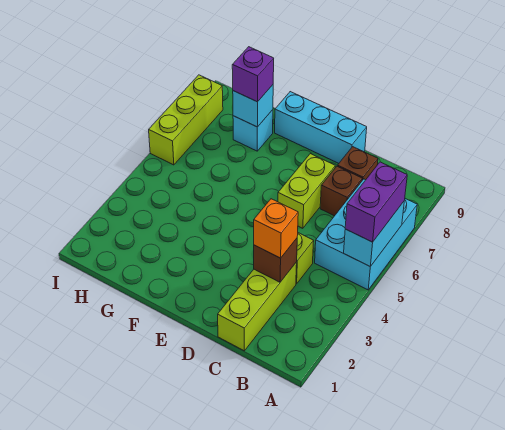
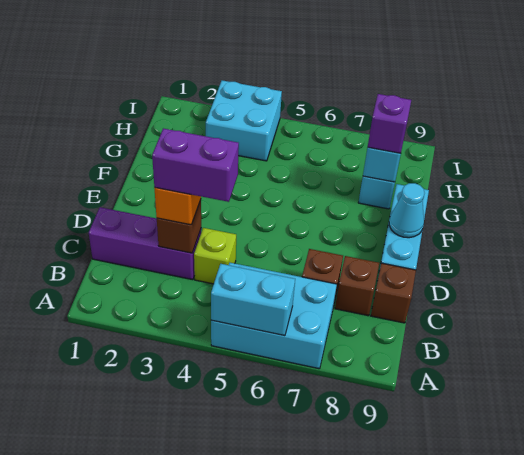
purple brick A5:A6 level 3 -> purple brick C3:C4 level 4
lime brick C1:C3 level 1 -> purple brick C1:C3 level 1
none -> brown brick C9 level 1
lime brick D6:D7 level 1 -> none
none -> cyan cone E9 level 2
none -> cyan brick H3:I4 level 1
lime brick I6:I8 level 1 -> none

